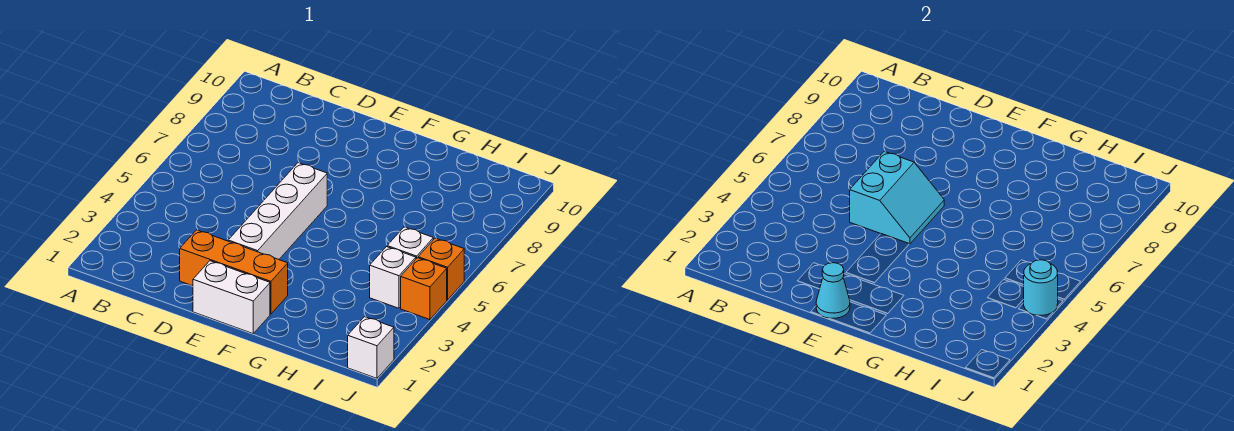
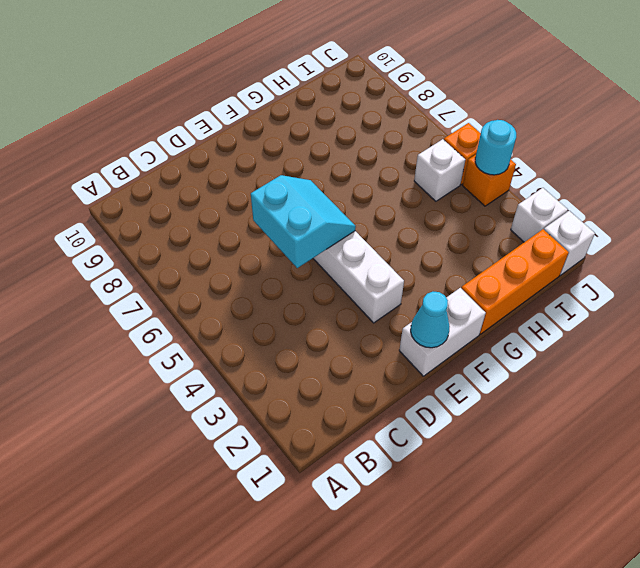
orange brick D2:F2 level 1 -> orange brick G1:I1 level 1
white brick I4 level 1 -> white brick J2 level 1

